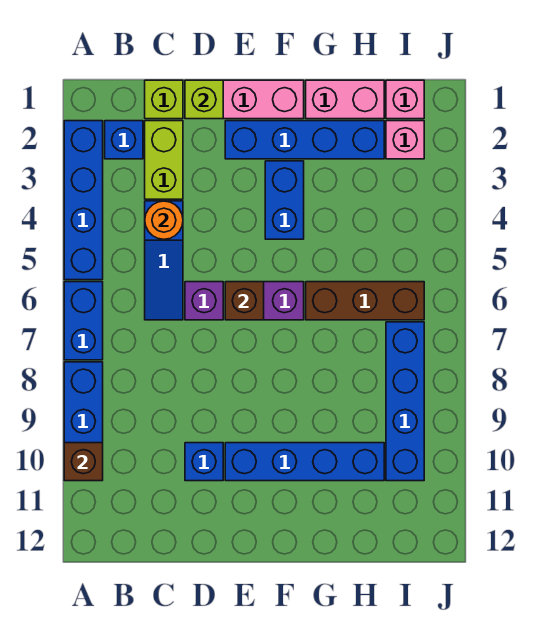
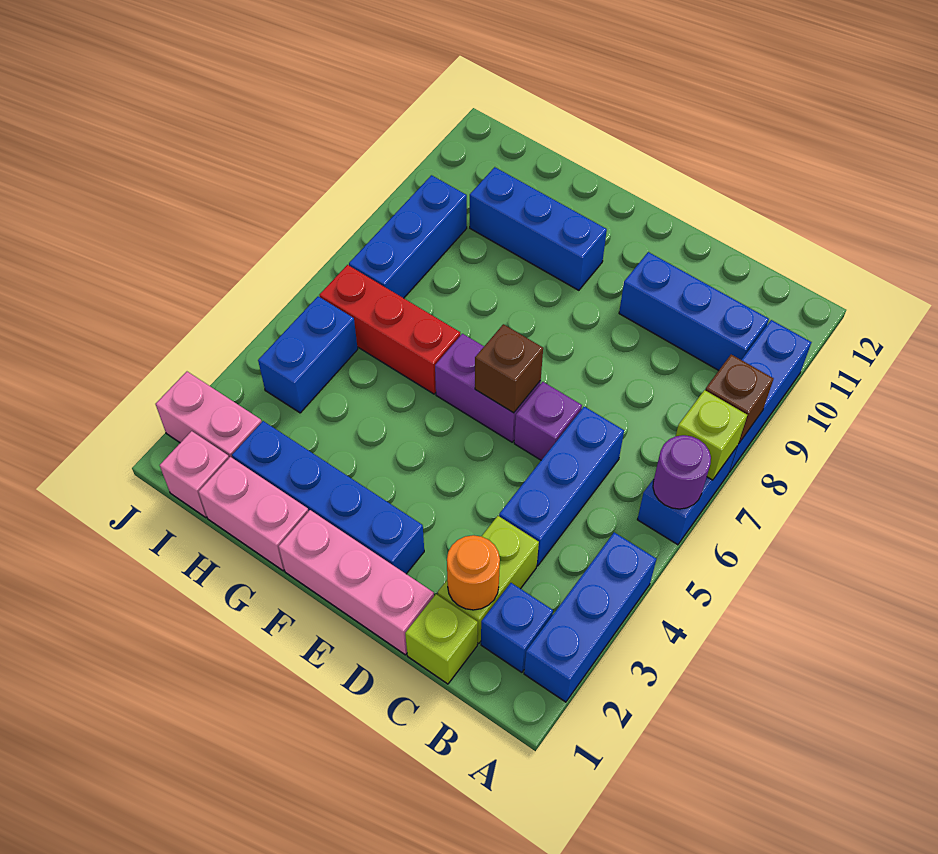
blue brick A2:A5 level 1 -> blue brick A2:A4 level 1
none -> purple round brick A6 level 2
brown brick A10 level 2 -> brown brick A8 level 2
blue slope C4:C6 level 1 top 4 -> blue brick C4:C6 level 1
orange round brick C4 level 2 -> orange round brick C2 level 2
lime brick D1 level 2 -> lime brick A7 level 2
blue brick D10 level 1 -> blue brick B10:D10 level 1
blue brick E10:H10 level 1 -> blue brick F10:H10 level 1
blue brick F3:F4 level 1 -> blue brick I4:I5 level 1
brown brick G6:I6 level 1 -> red brick G6:I6 level 1
pink brick I2 level 1 -> pink brick I2:J2 level 1
blue brick I7:I10 level 1 -> blue brick I7:I9 level 1

